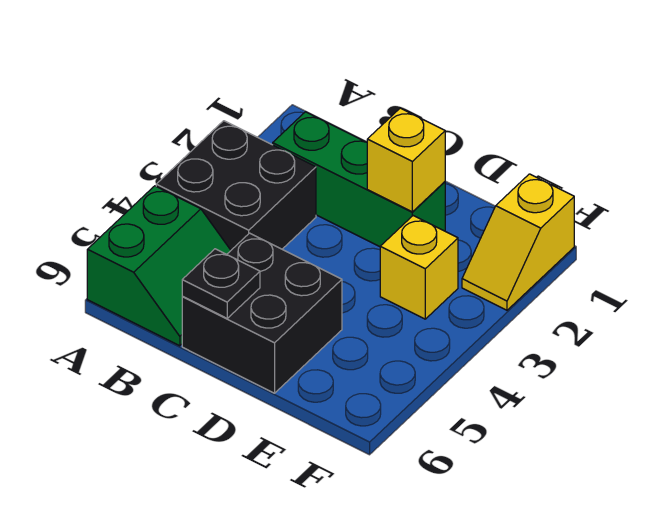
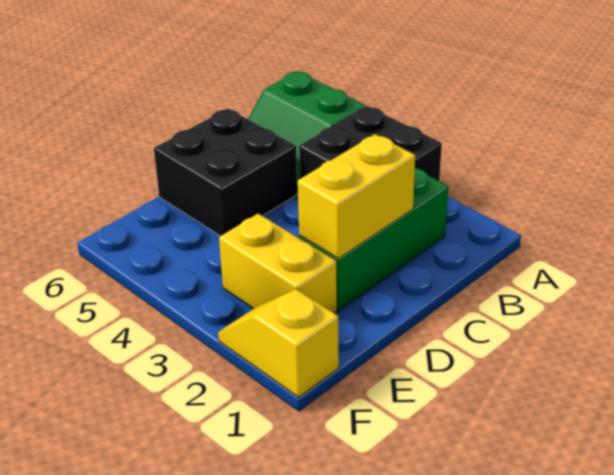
black plate C6 level 2 -> none
yellow brick D2 level 2 -> yellow brick C2:D2 level 2
yellow brick E3 level 1 -> yellow brick E2:E3 level 1

